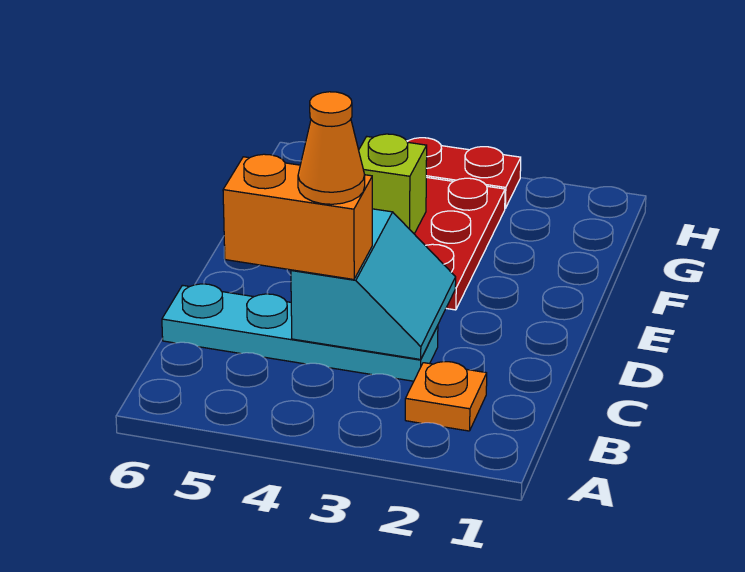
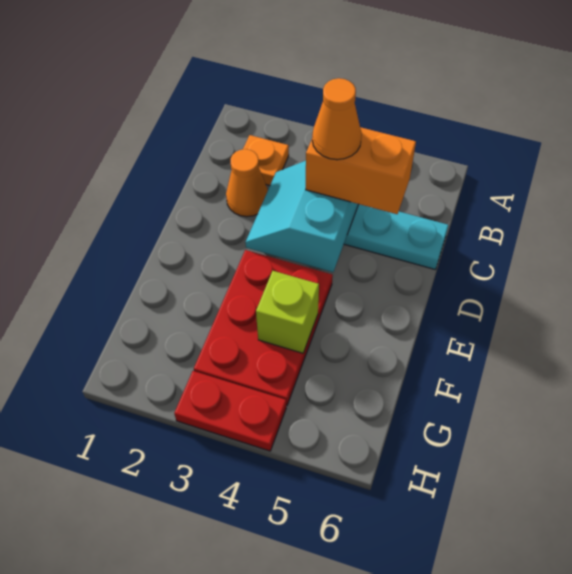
none -> orange cone C2 level 1

